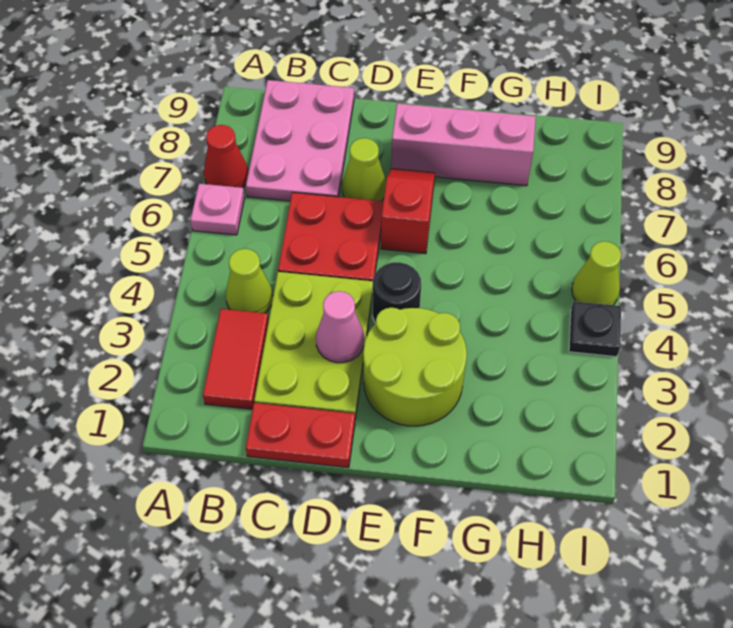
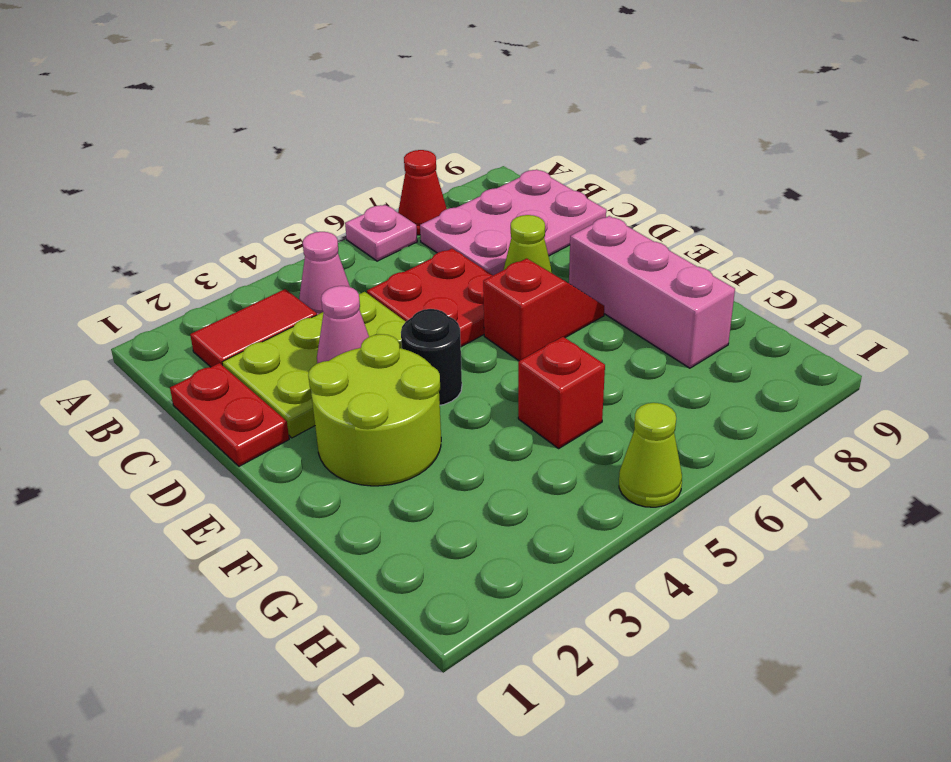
lime cone B4 level 1 -> pink cone B4 level 1
none -> red brick G5 level 1
black plate I4 level 1 -> none

